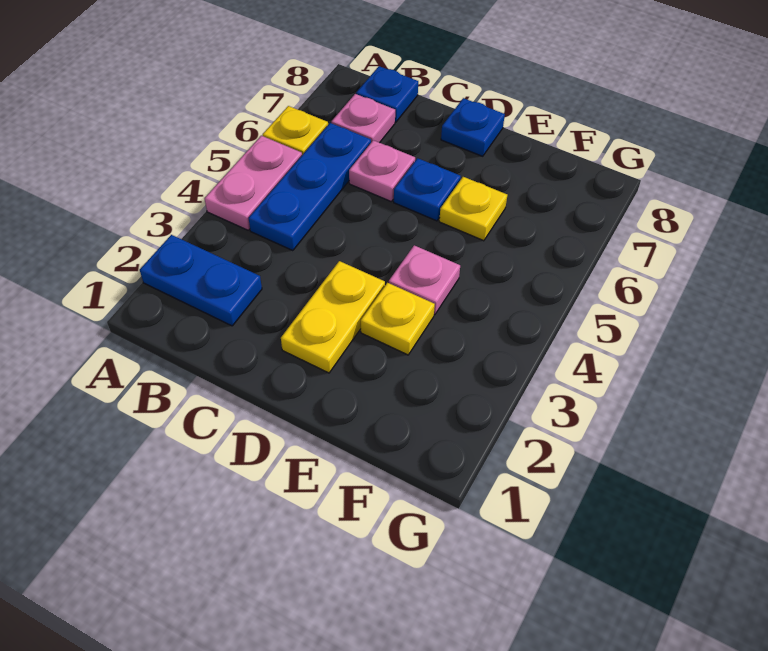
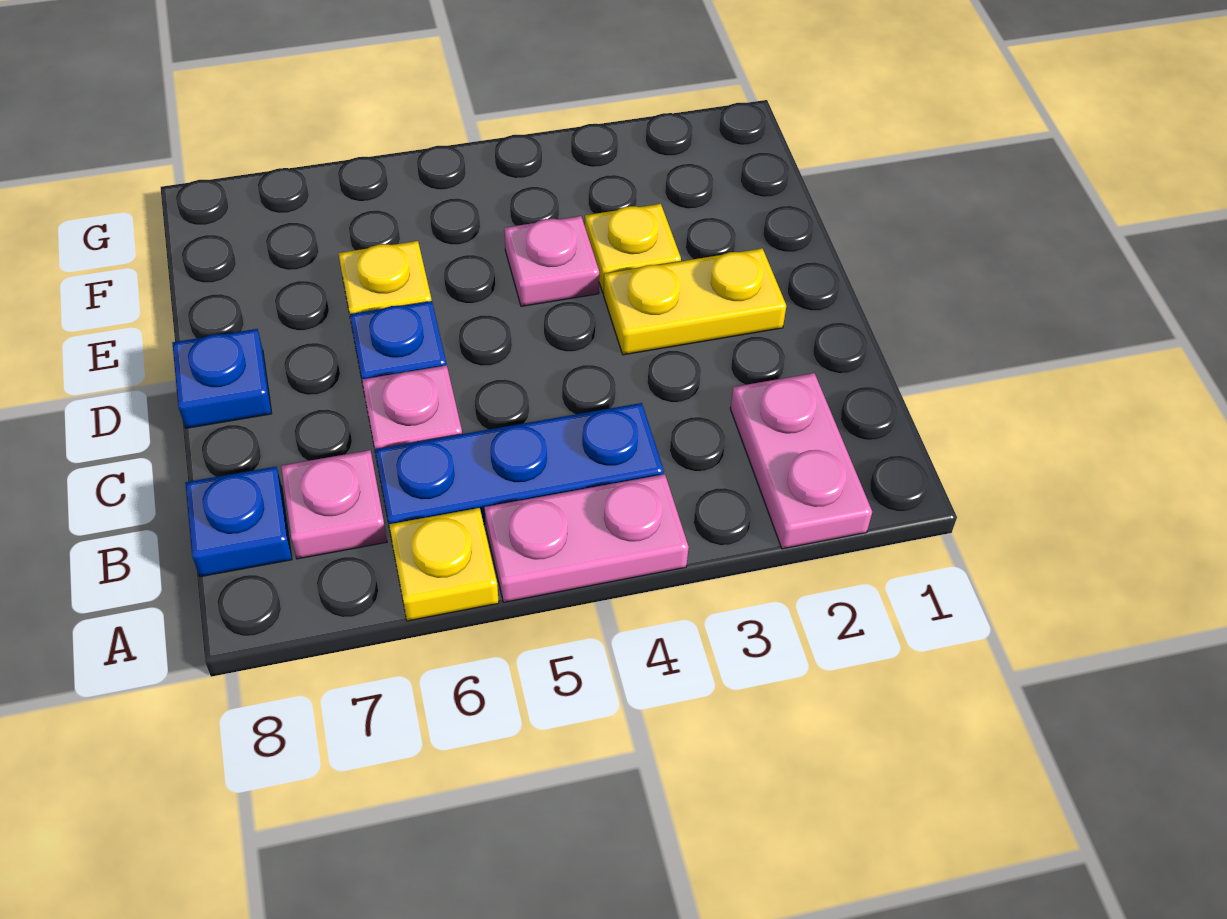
blue plate A2:B2 level 1 -> pink plate A2:B2 level 1

